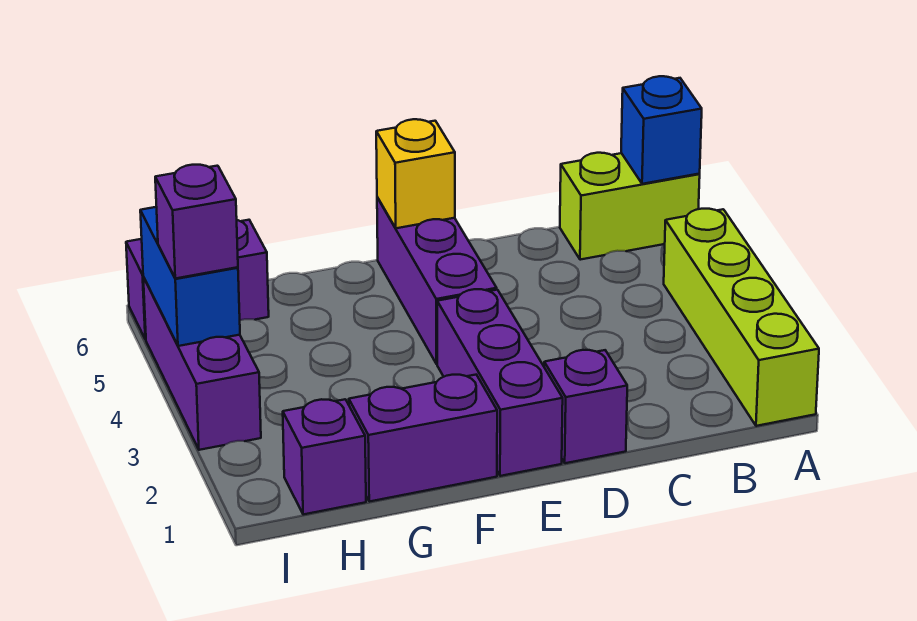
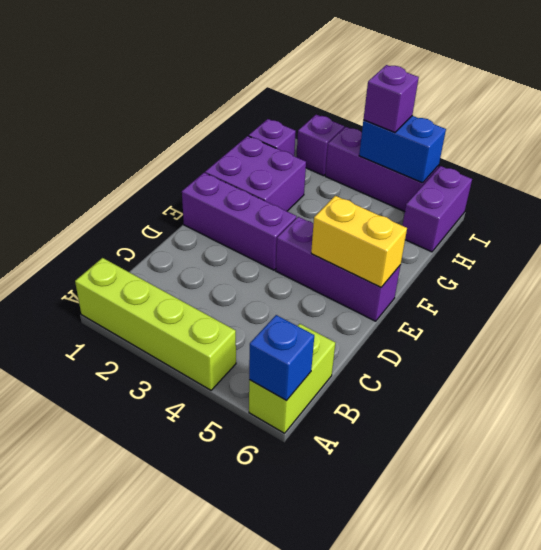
purple brick D1 level 1 -> purple brick I2 level 1
yellow brick E6 level 2 -> yellow brick E5:E6 level 2
purple brick F1:G1 level 1 -> purple brick F1:G2 level 1

